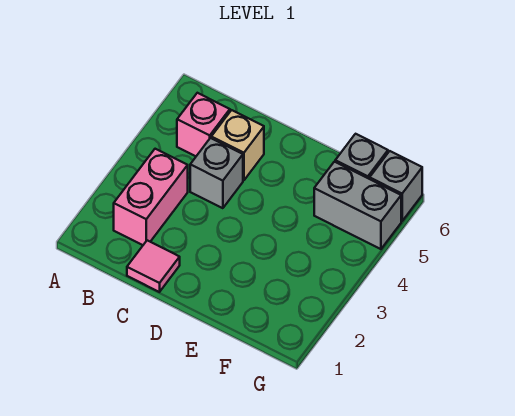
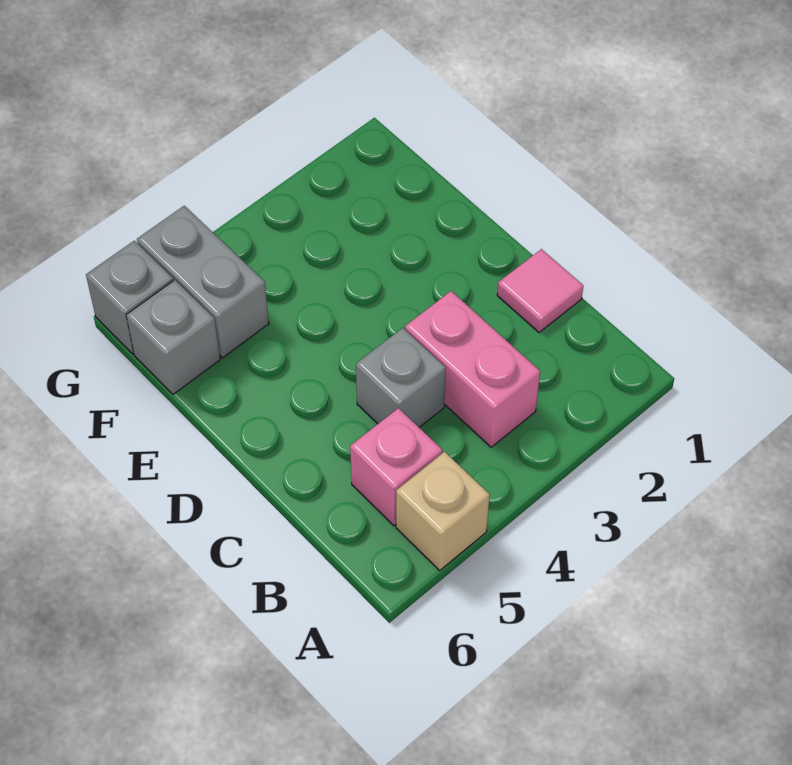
pink brick B2:B3 level 1 -> pink brick B3:C3 level 1
tan brick C5 level 1 -> tan brick A5 level 1

